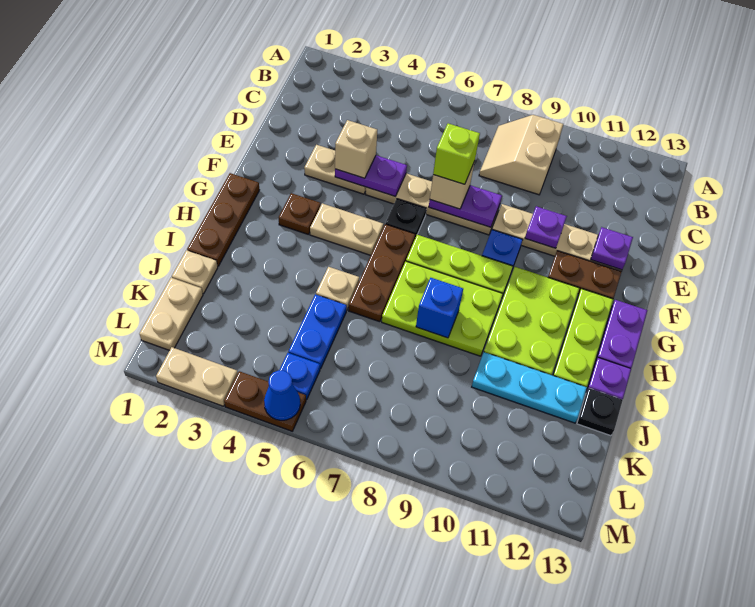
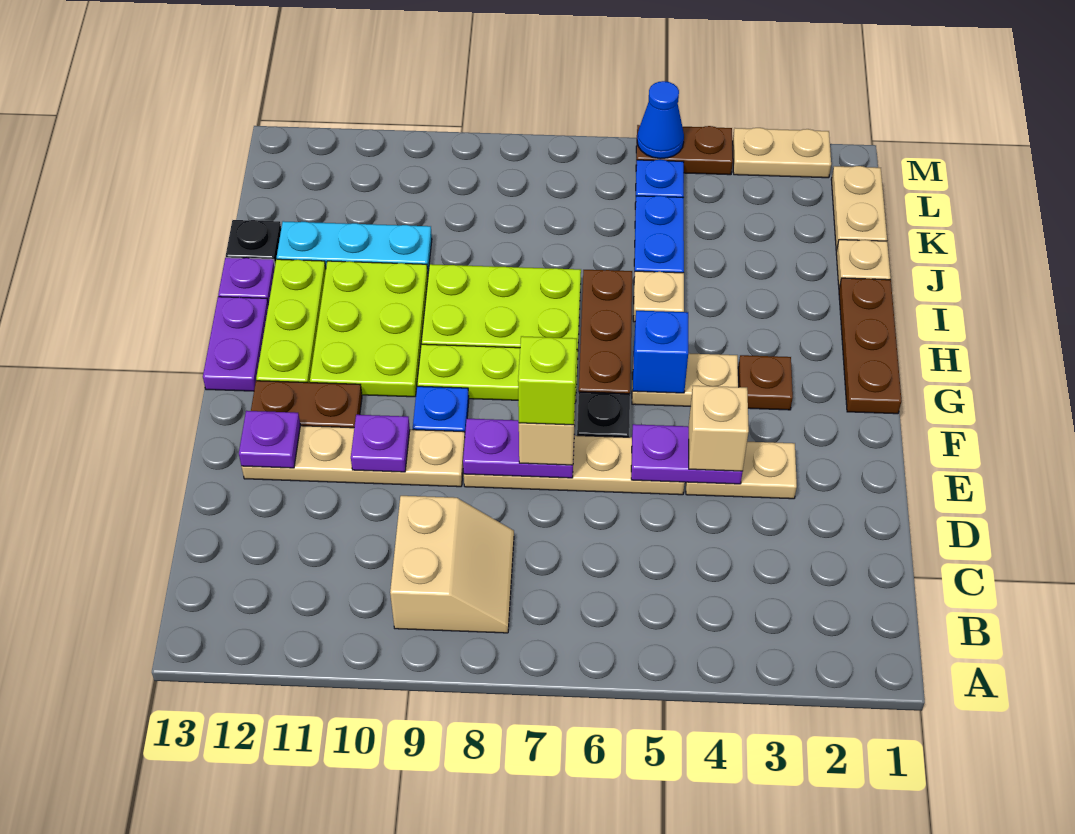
blue brick I8 level 2 -> blue brick G5 level 2

